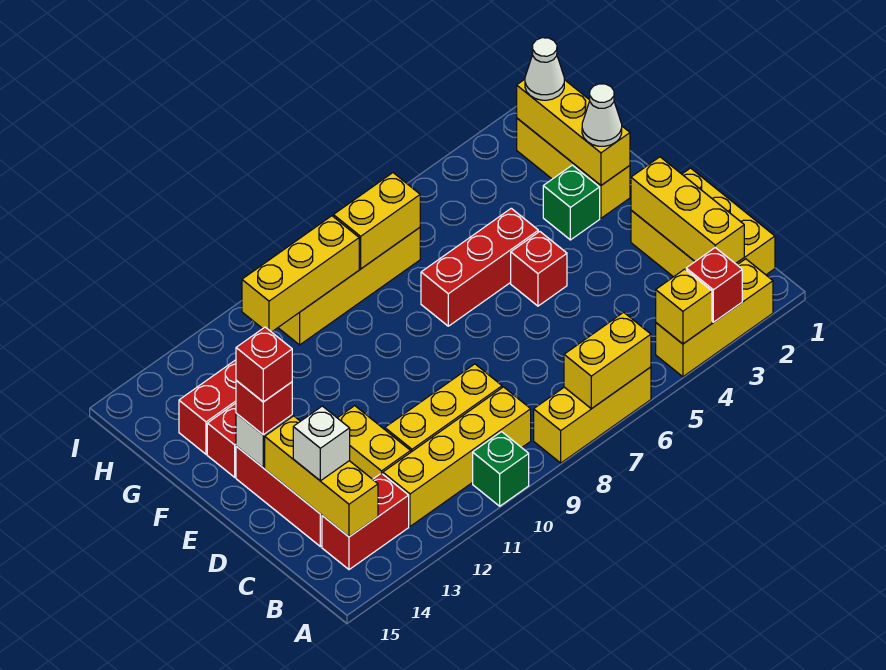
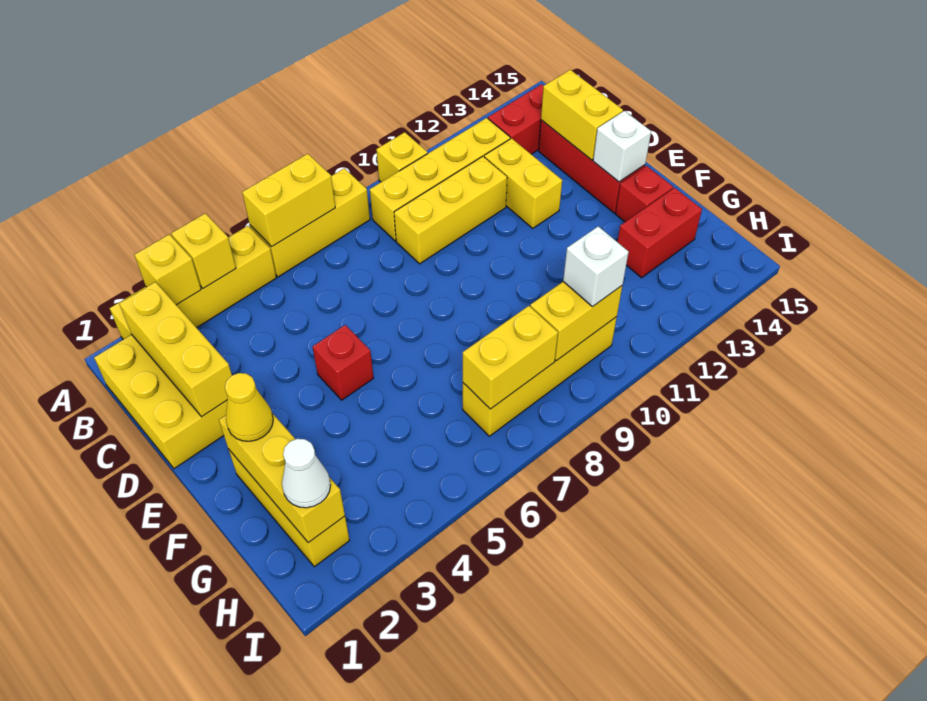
yellow brick A2:A4 level 1 -> yellow brick A2:A5 level 1
red brick A3 level 2 -> yellow brick A3 level 2
green brick A10 level 1 -> yellow brick A10 level 1
yellow brick B14:D14 level 2 -> yellow brick C14:D14 level 2
white brick C14 level 3 -> white brick H10 level 3
red brick E14 level 3 -> none
red brick E14 level 4 -> none
white cone F2 level 3 -> yellow cone F2 level 3
green brick F3 level 1 -> none
red brick F5:F7 level 1 -> none
yellow brick H9:H11 level 2 -> yellow brick H9:H10 level 2

